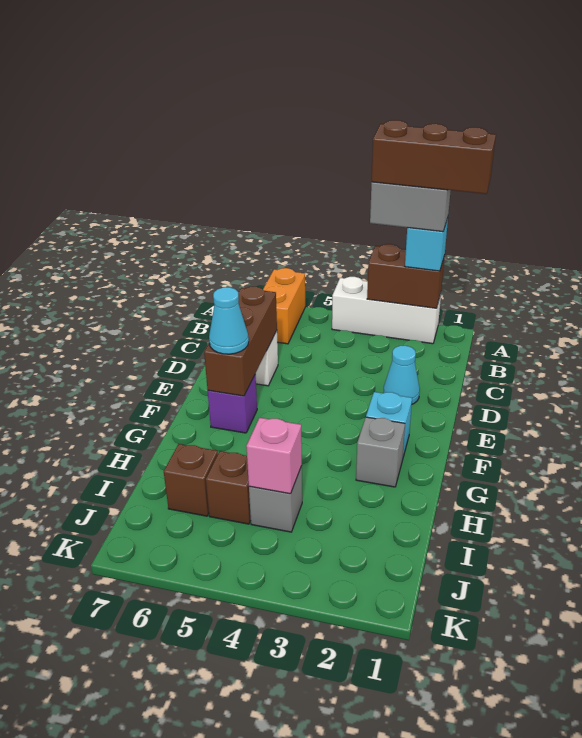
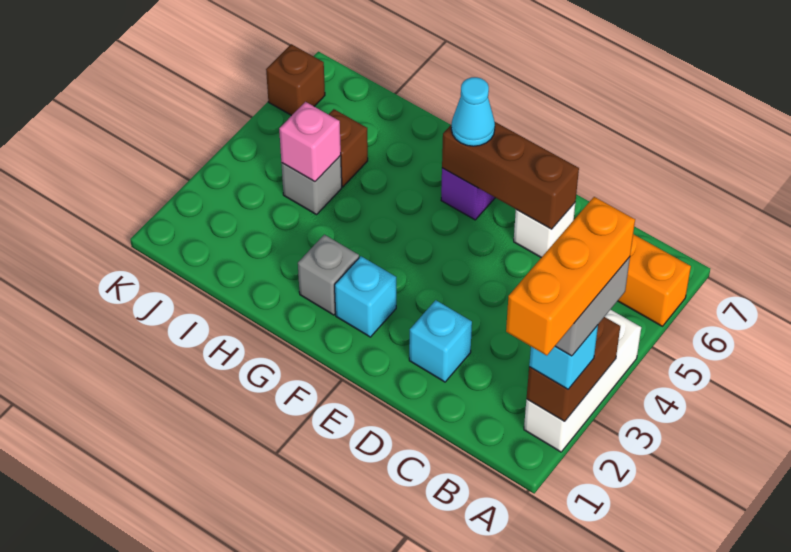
brown brick A1:A3 level 5 -> orange brick A1:A3 level 5
cyan cone D2 level 1 -> cyan brick D2 level 1
brown brick I6 level 1 -> brown brick K6 level 1

